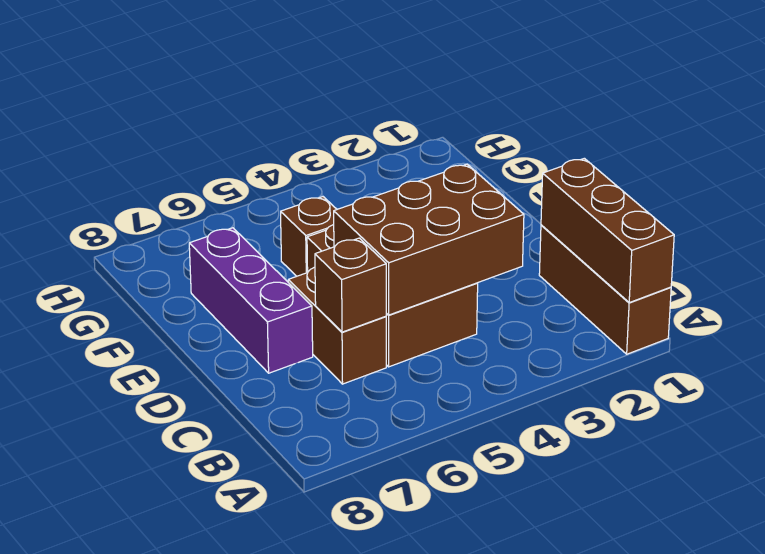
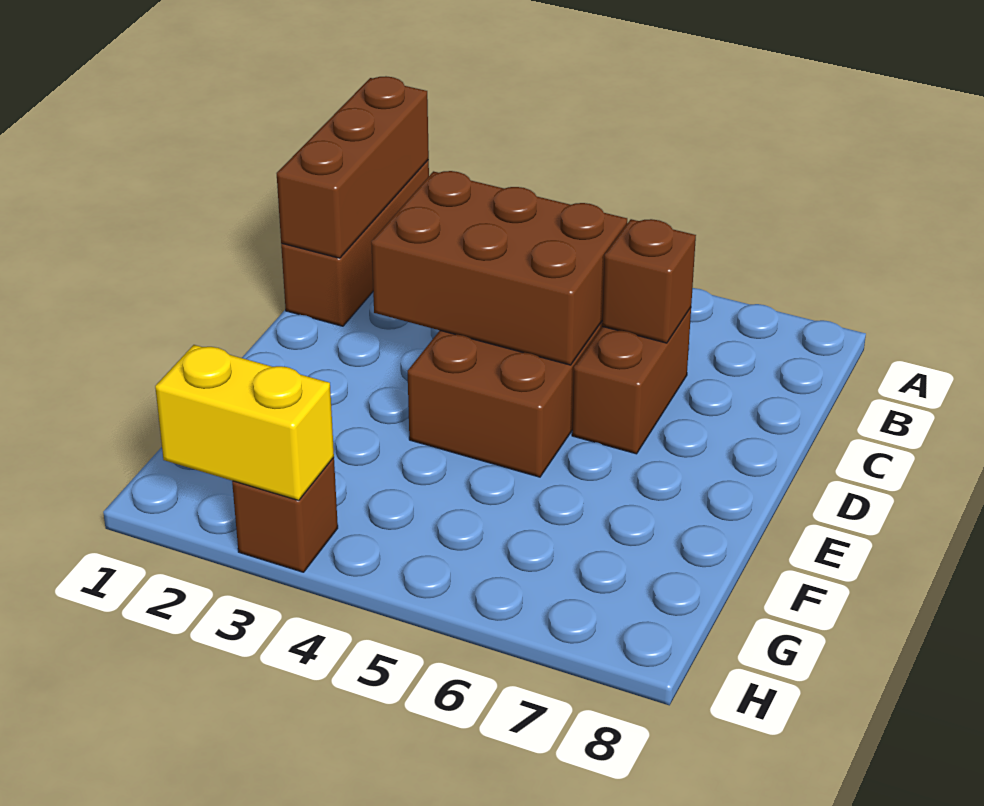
purple brick D7:F7 level 1 -> none
brown brick F5 level 1 -> brown brick H3 level 1
none -> yellow brick H2:H3 level 2

